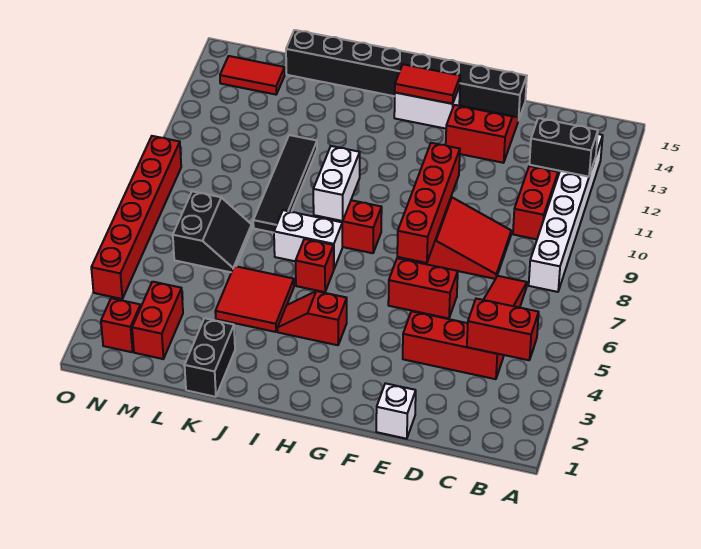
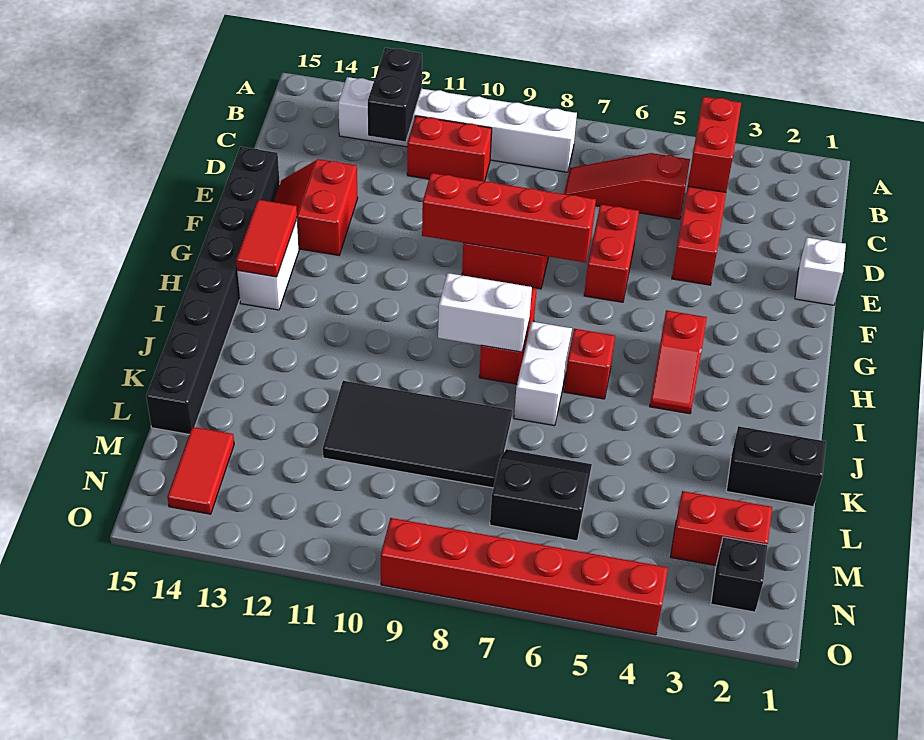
red tile J4:K5 level 1 -> none
black tile K8:K11 level 1 -> black tile K8:L11 level 1
red brick N2 level 1 -> black brick N2 level 1

